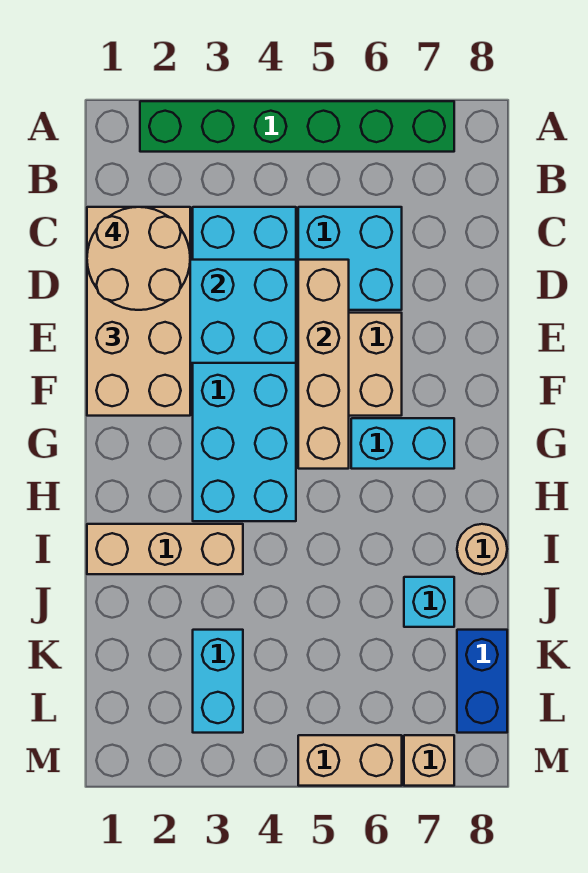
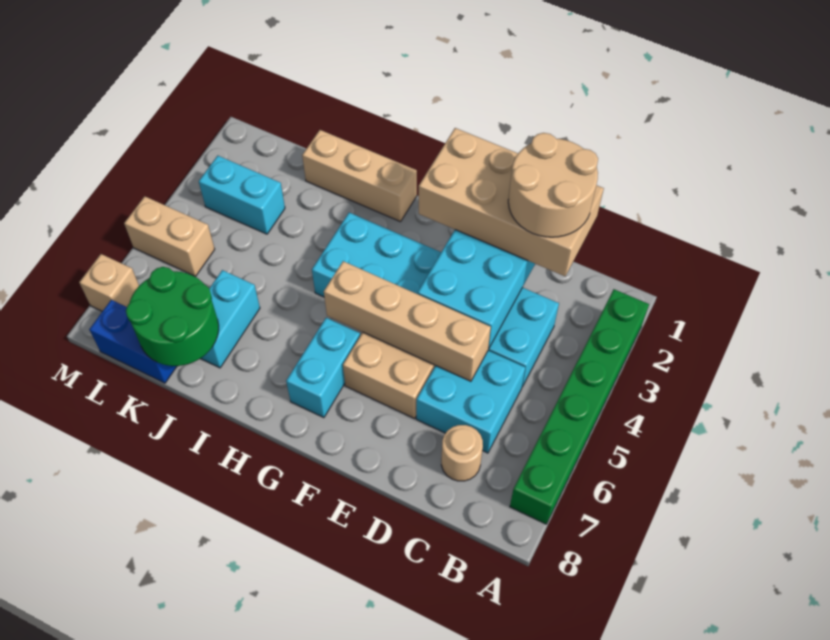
tan brick I1:I3 level 1 -> tan brick H1:J1 level 1
tan round brick I8 level 1 -> tan round brick C7 level 1
cyan brick J7 level 1 -> cyan brick J6:J7 level 1
none -> green round brick J7:K8 level 2
tan brick M5:M6 level 1 -> tan brick L5:M5 level 1

